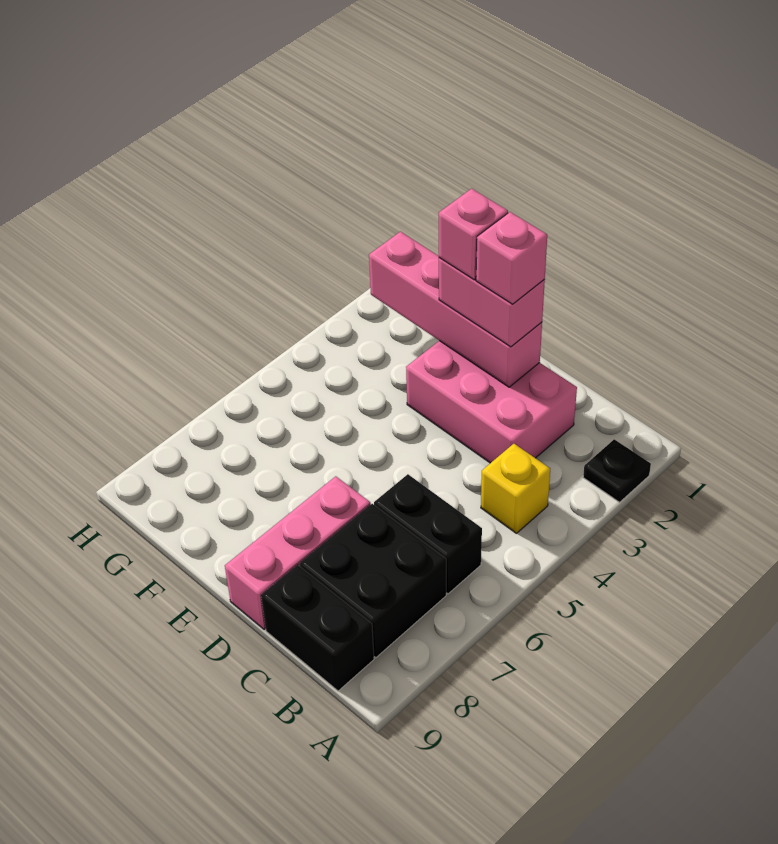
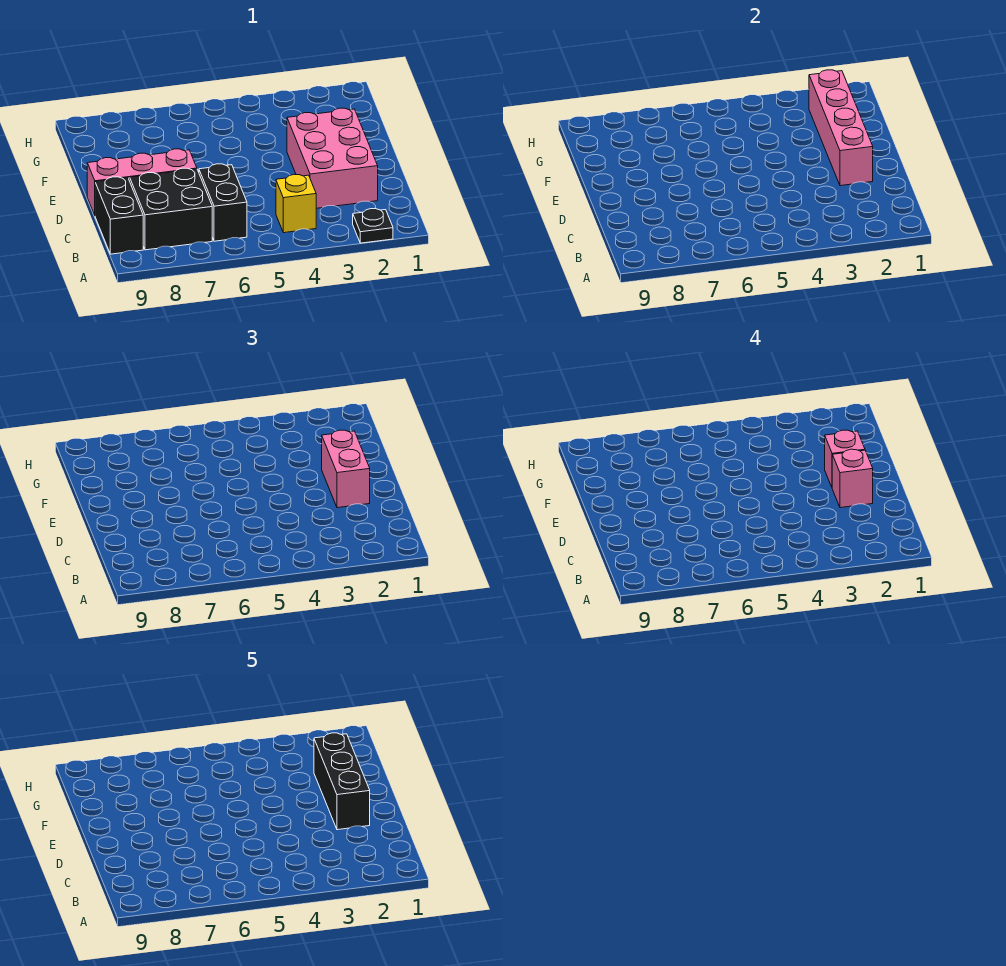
none -> black brick D2:F2 level 5

